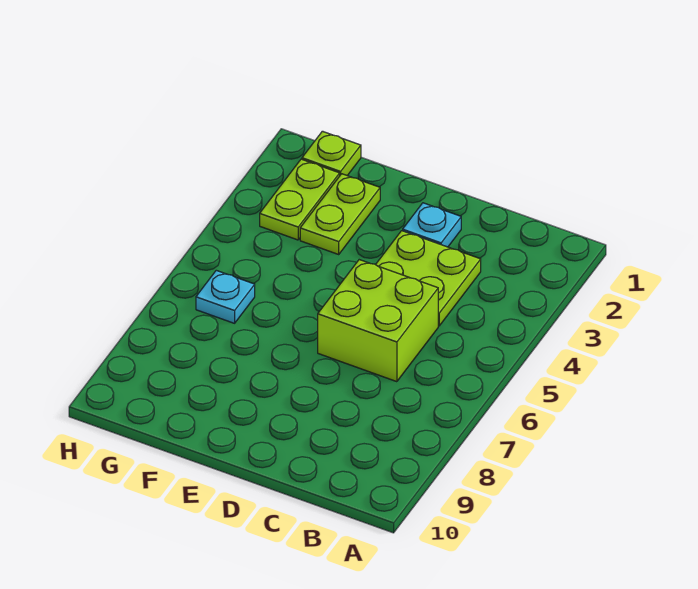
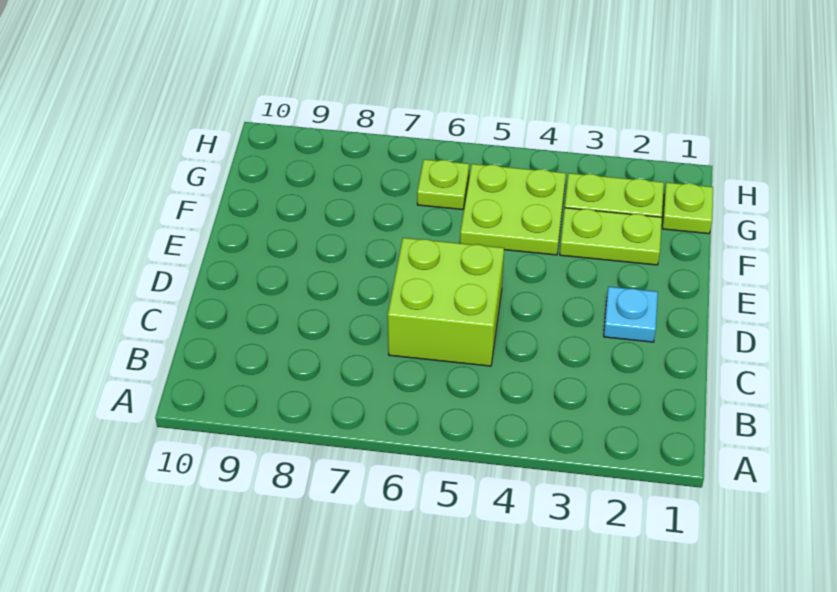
lime plate C3:D4 level 1 -> lime plate F4:G5 level 1
cyan plate G6 level 1 -> lime plate G6 level 1

